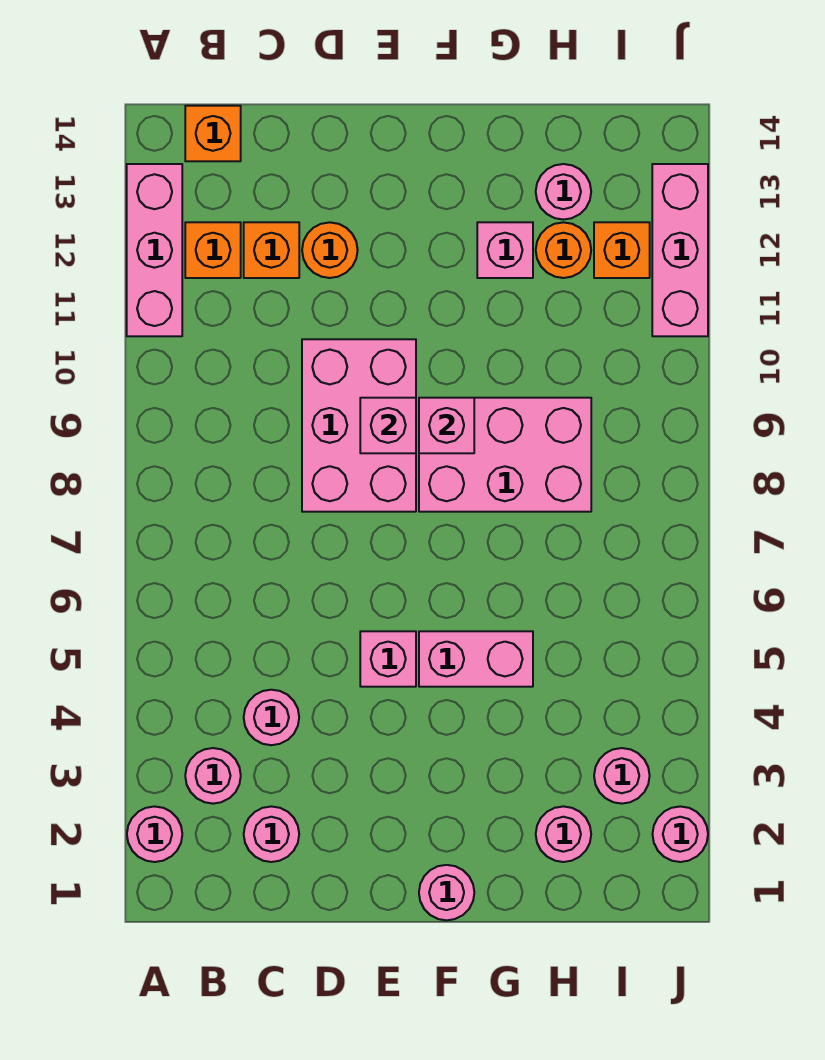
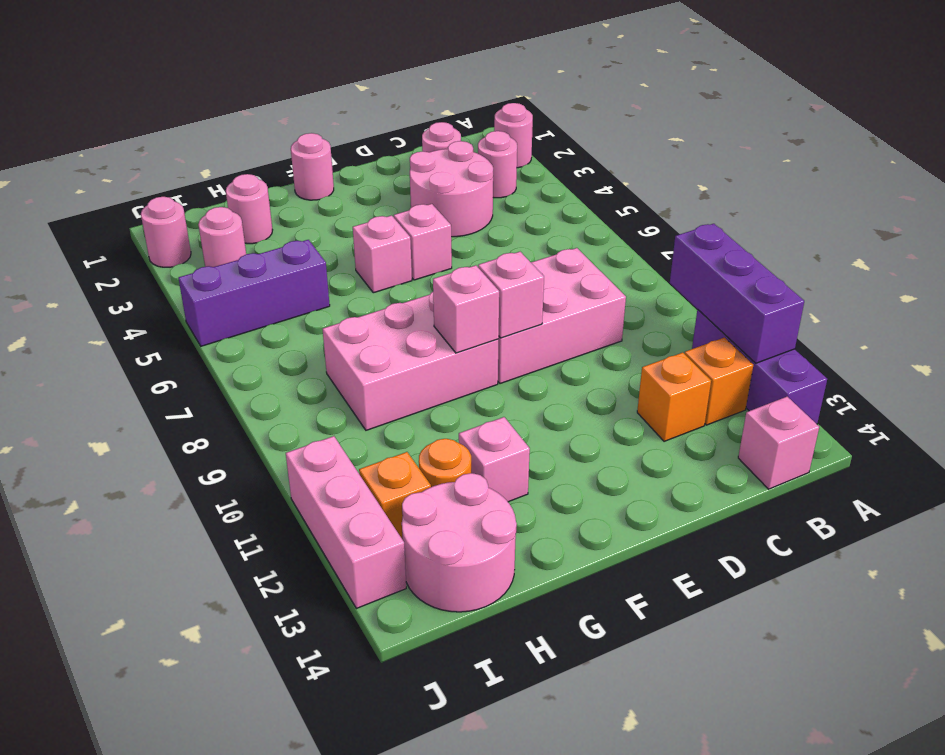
none -> purple brick A10:A12 level 2
pink brick A11:A13 level 1 -> purple brick A11:A13 level 1
orange brick B14 level 1 -> pink brick B14 level 1
pink round brick C4 level 1 -> pink round brick C3:D4 level 1
pink brick D8:E10 level 1 -> pink brick C8:E9 level 1
orange round brick D12 level 1 -> none
pink brick F5:G5 level 1 -> pink brick F5 level 1
none -> purple brick H5:J5 level 1
pink round brick H13 level 1 -> pink round brick H13:I14 level 1

